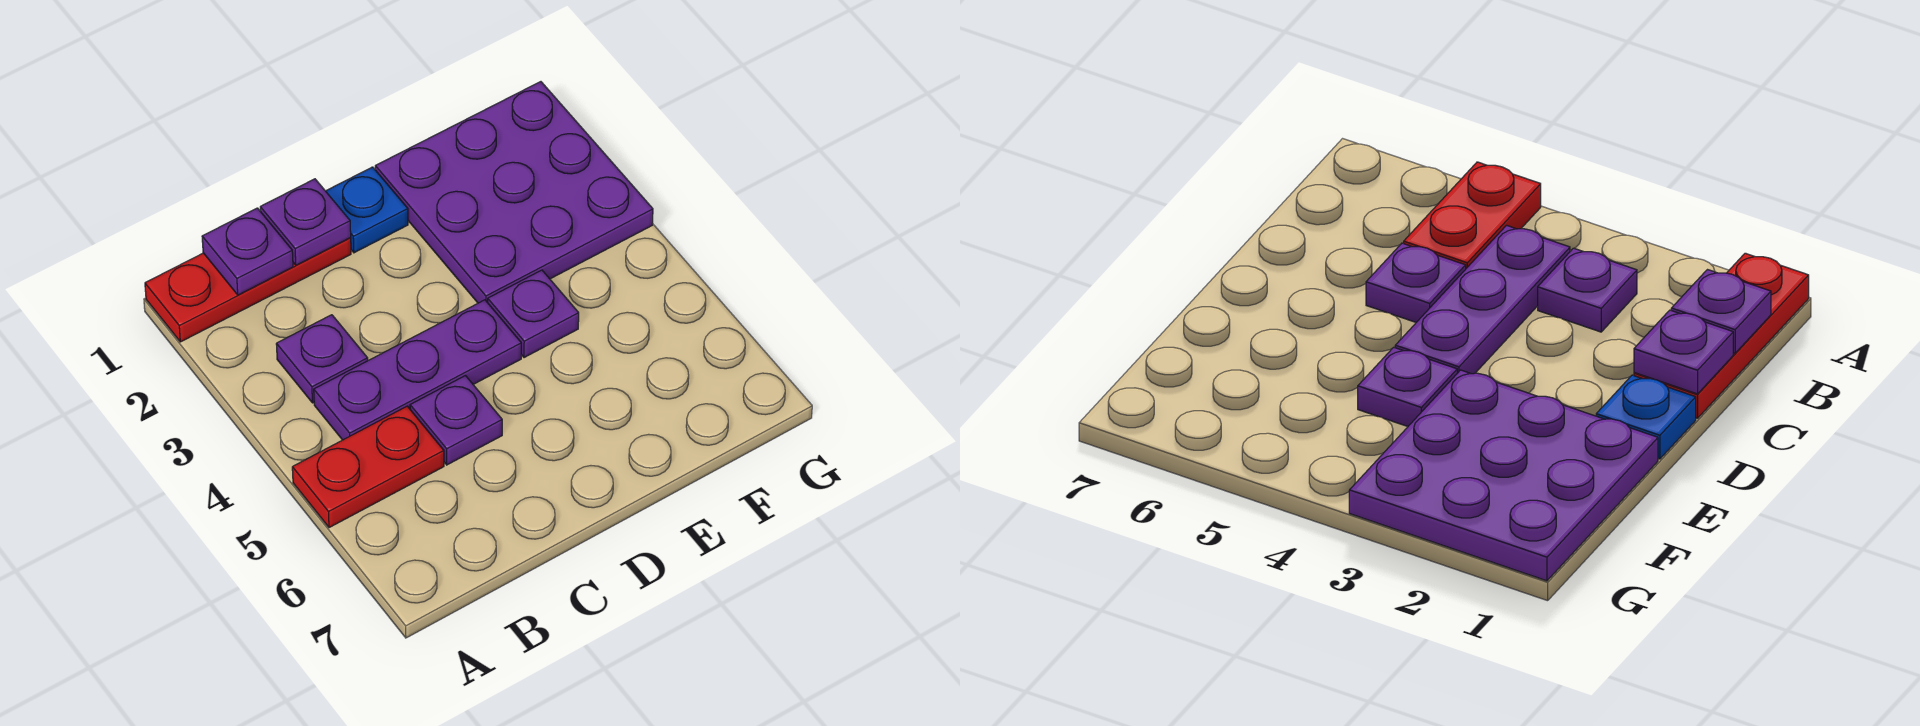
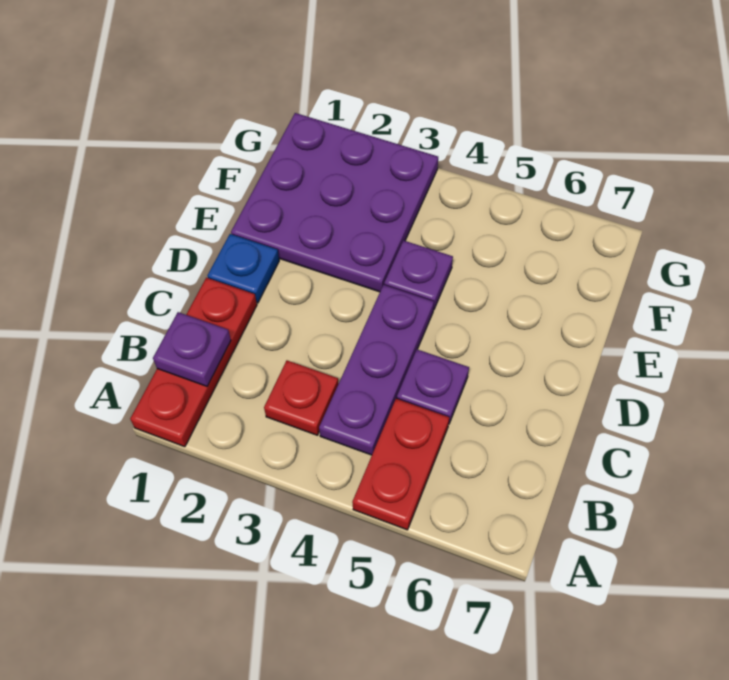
purple plate B3 level 1 -> red plate B3 level 1
purple plate C1 level 2 -> none

